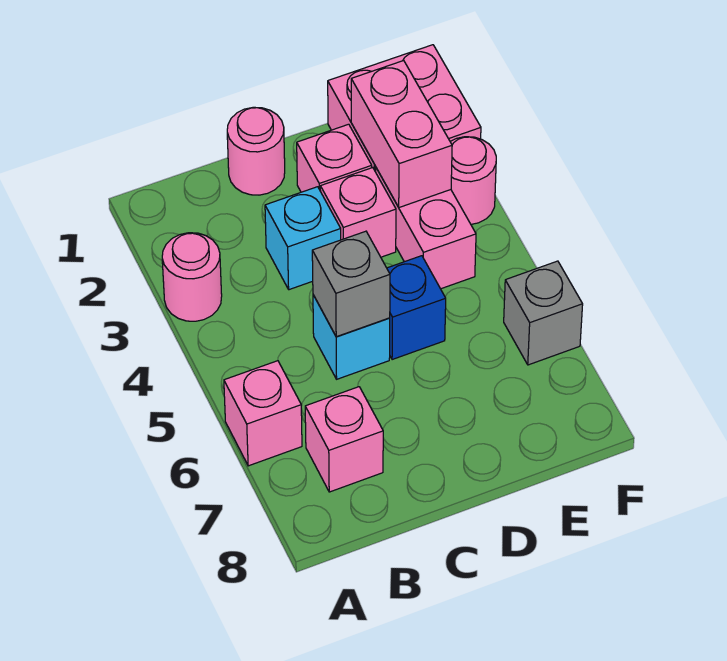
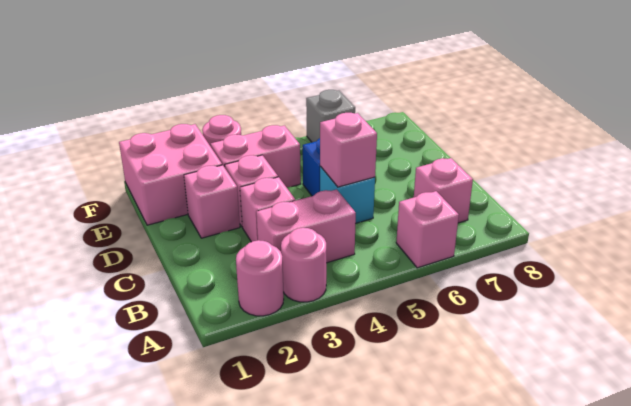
pink round brick C1 level 1 -> pink round brick A2 level 1
cyan brick C3 level 1 -> pink brick C3 level 1
grey brick C5 level 2 -> pink brick C5 level 2
pink brick E2:E3 level 2 -> pink brick B3:B4 level 1

